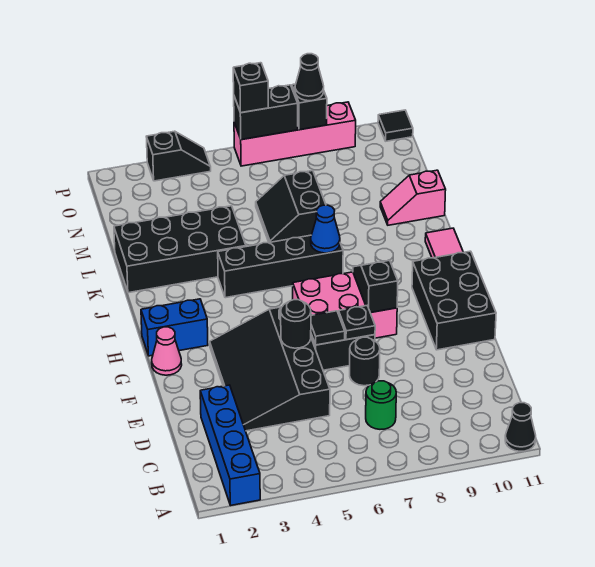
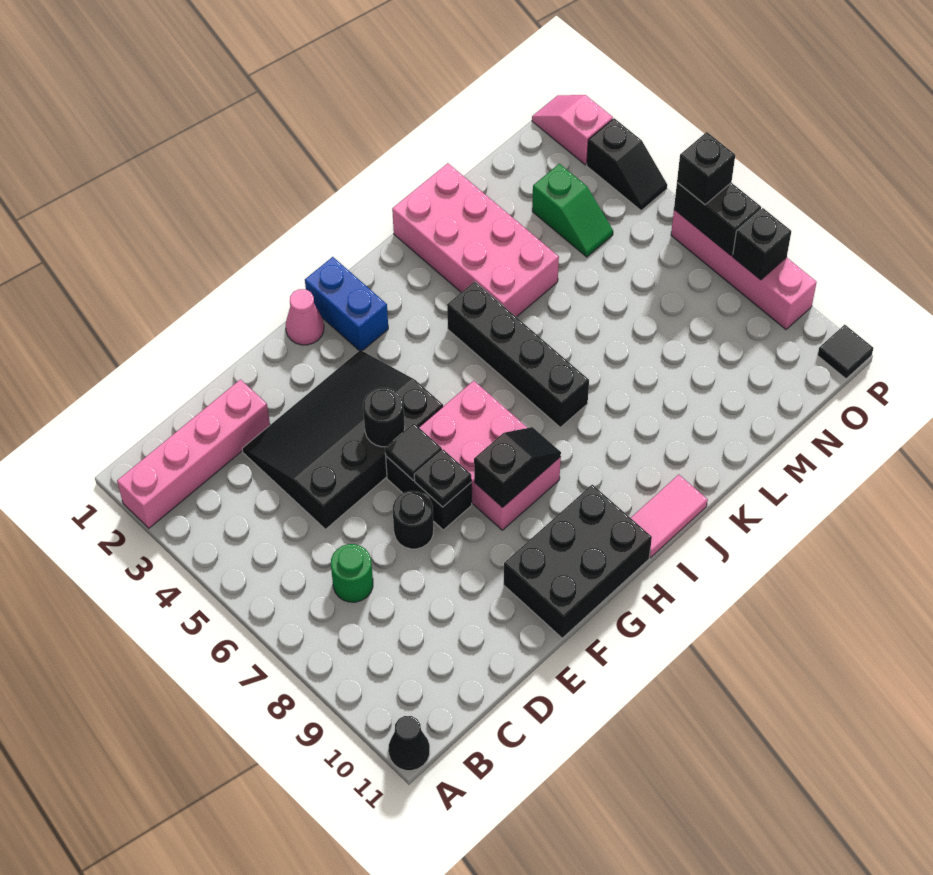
blue brick A2:D2 level 1 -> pink brick A2:D2 level 1
blue cone J7 level 2 -> none
black brick K1:L4 level 1 -> pink brick K1:L4 level 1
black slope L6:M7 level 1 top 7 -> none
pink slope L10:L11 level 1 top 11 -> pink slope P1:P2 level 1 top 2
none -> green slope N3:N4 level 1 top 3
black cone P8 level 3 -> none

